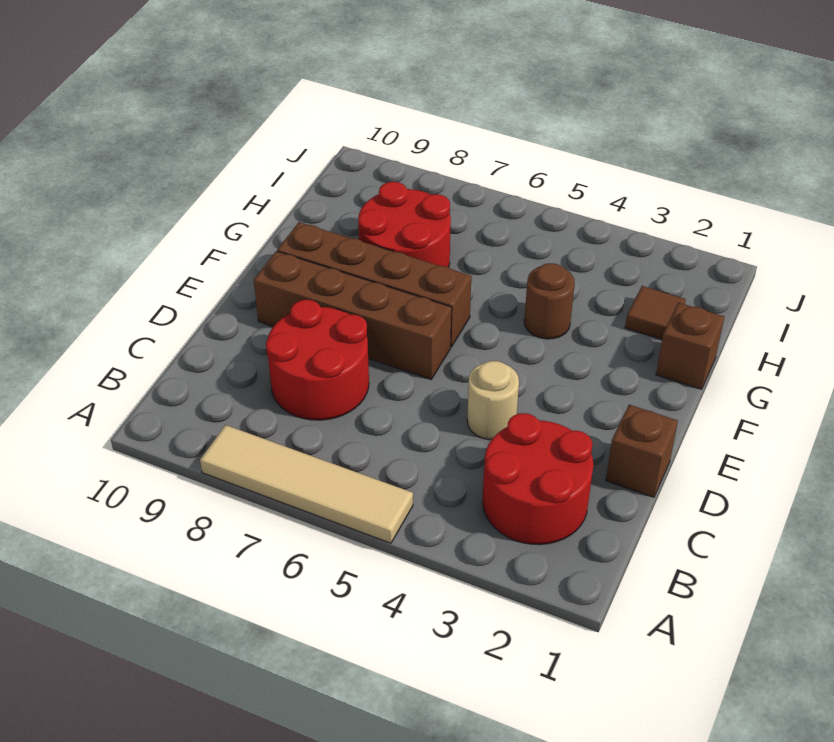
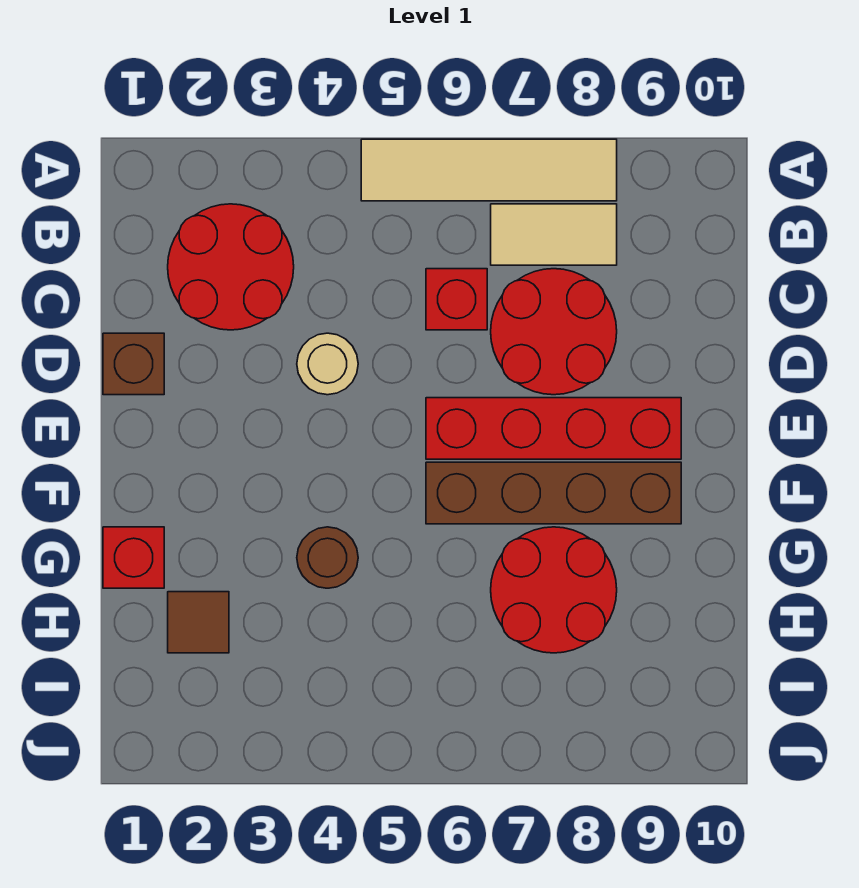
none -> tan tile B7:B8 level 1
none -> red brick C6 level 1
brown brick E6:E9 level 1 -> red brick E6:E9 level 1
brown brick G1 level 1 -> red brick G1 level 1

